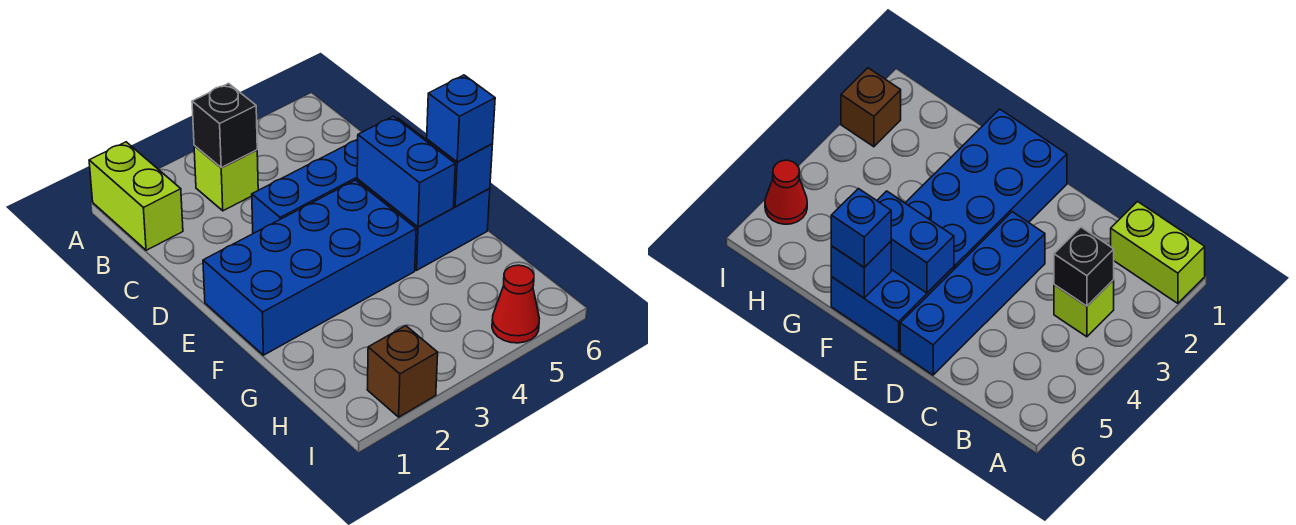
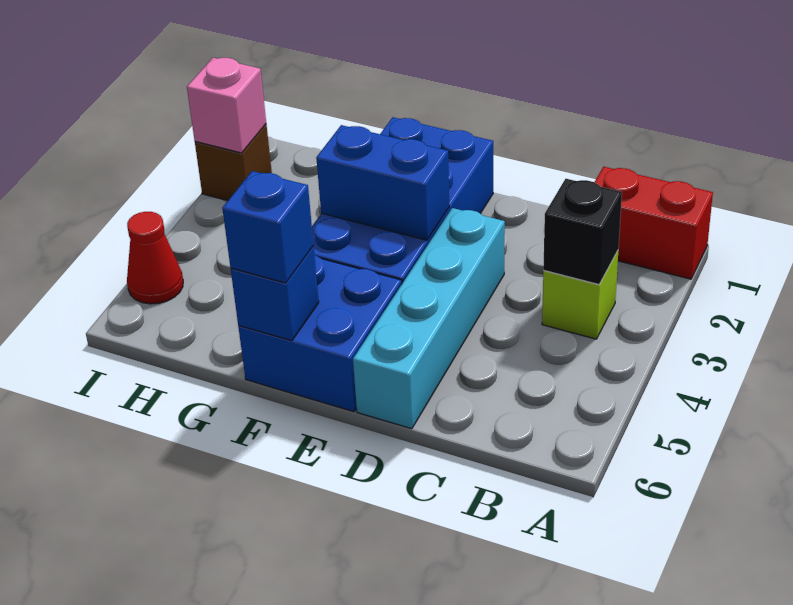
lime brick A1:B1 level 1 -> red brick A1:B1 level 1
blue brick D3:D6 level 1 -> cyan brick D3:D6 level 1
blue brick E5:F5 level 2 -> blue brick E3:F3 level 2
none -> pink brick I2 level 2

